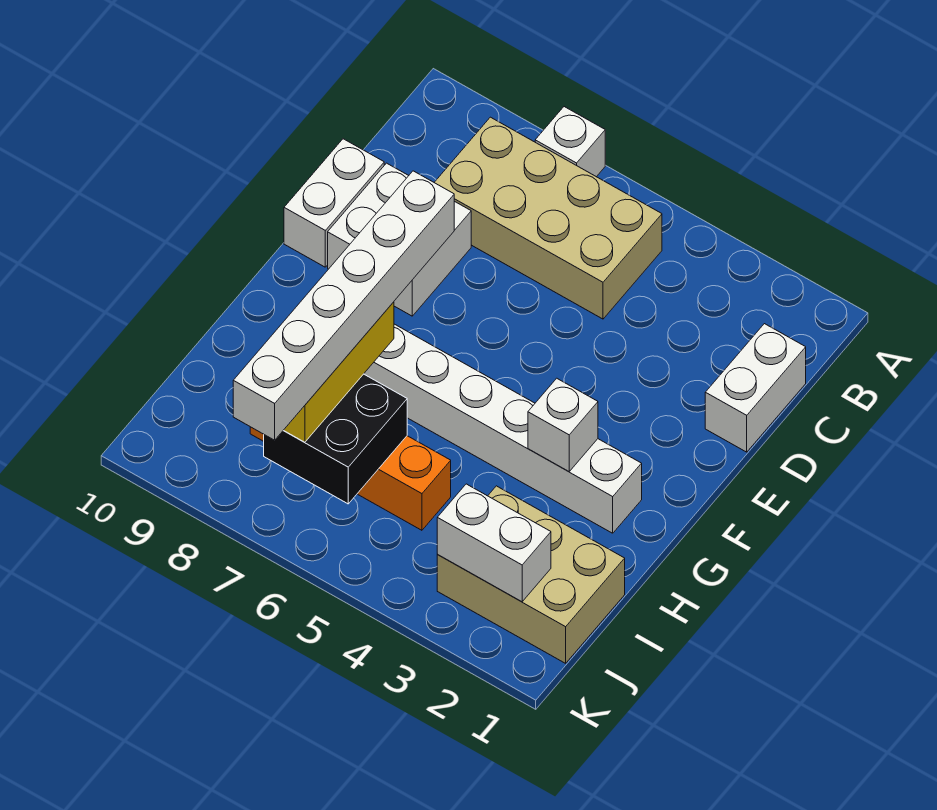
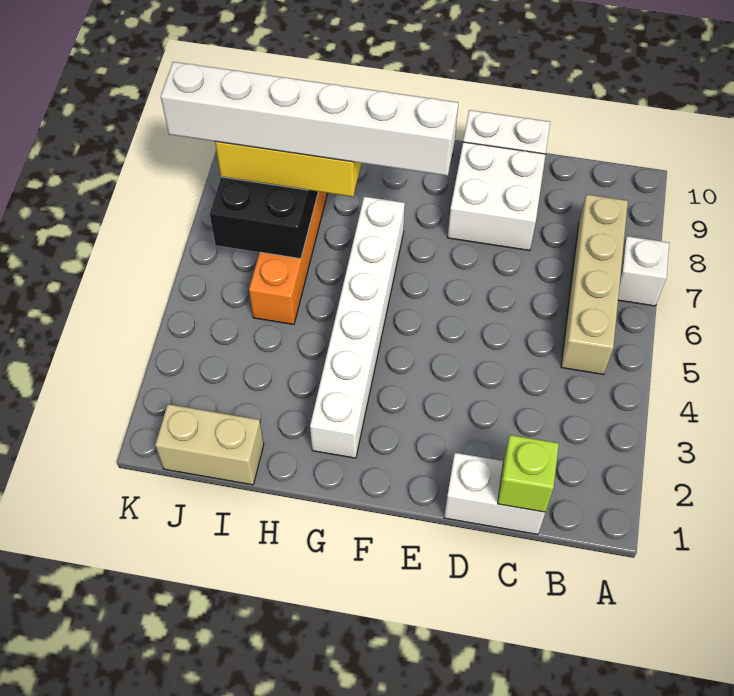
tan brick B5:C8 level 1 -> tan brick B5:B8 level 1
none -> lime brick C1 level 2
white brick G3 level 2 -> none
tan brick I1:J3 level 1 -> tan brick I1:J1 level 1
white brick J2:J3 level 2 -> none

